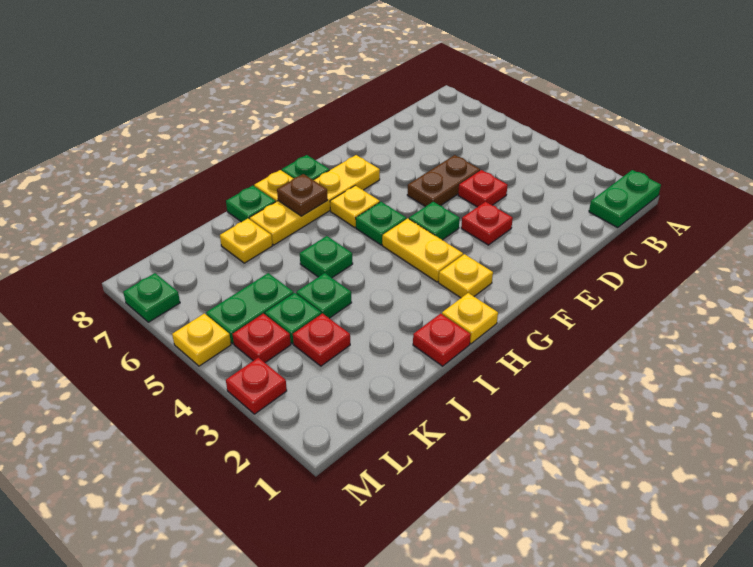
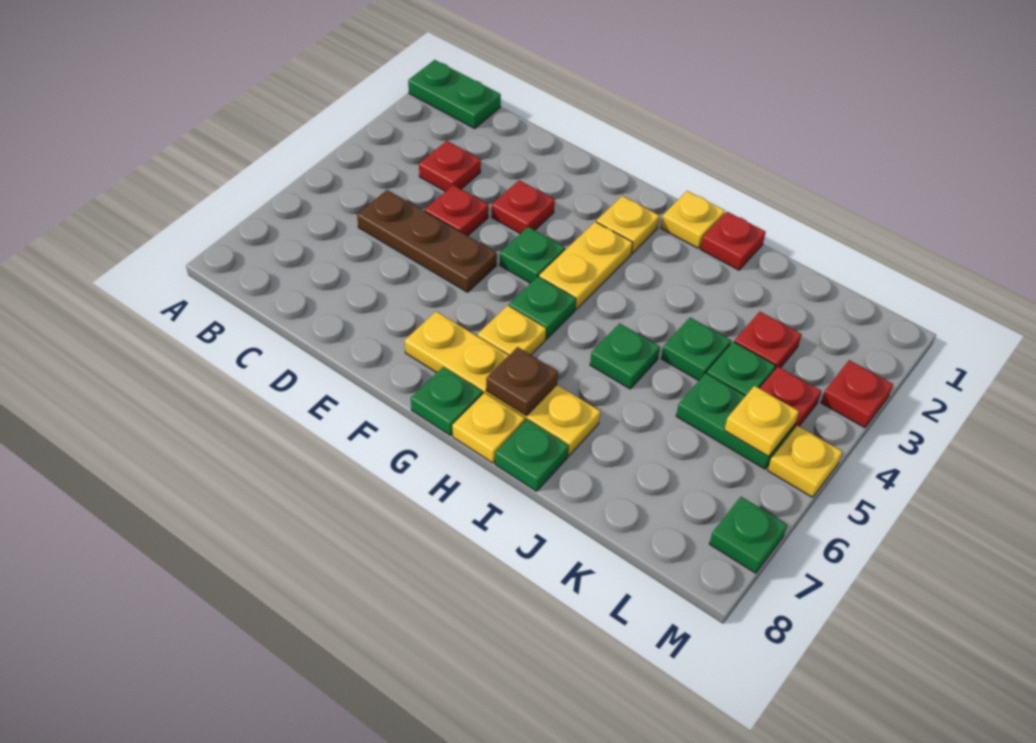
none -> red plate C3 level 1
brown plate D5:E5 level 1 -> brown plate C5:E5 level 1
yellow plate J7 level 1 -> yellow plate L5 level 2

